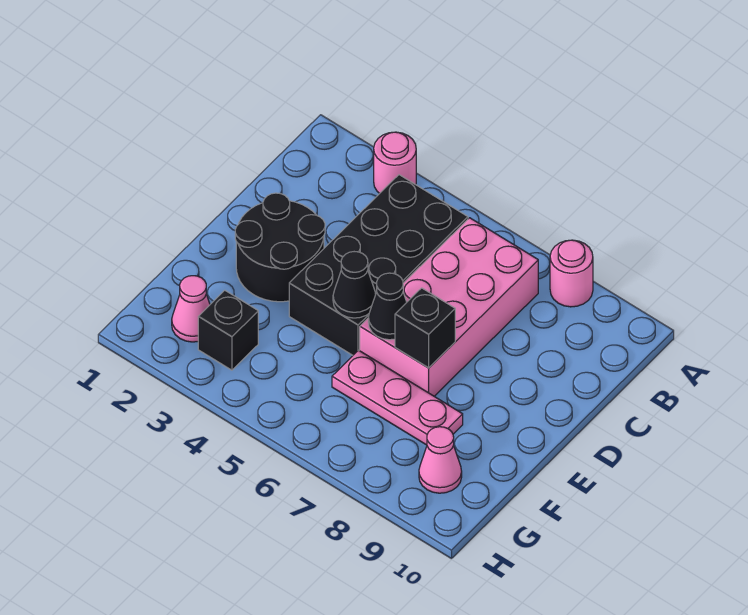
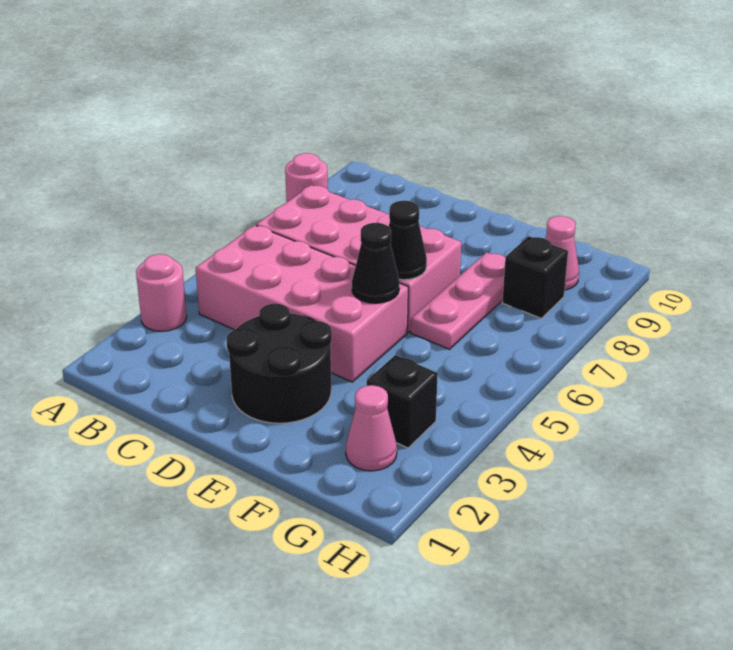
black brick B4:E5 level 1 -> pink brick B4:E5 level 1
black brick E7 level 2 -> black brick G8 level 1

